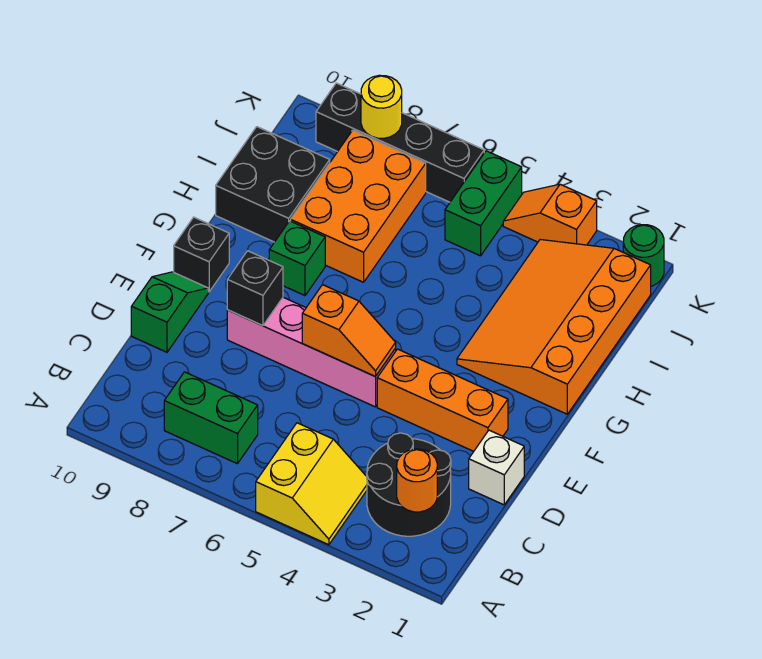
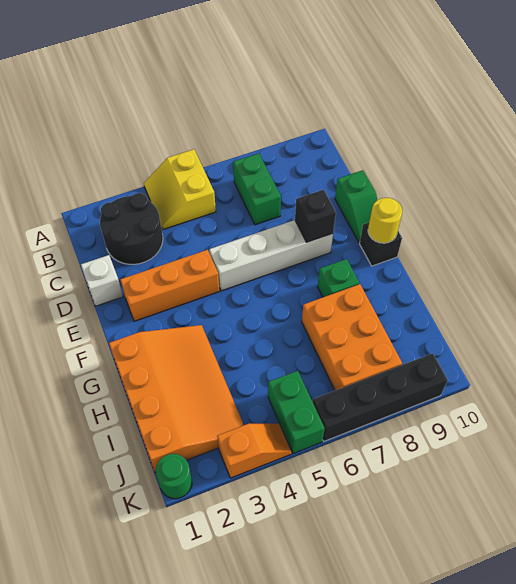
orange round brick B2 level 2 -> none
green brick B7:B8 level 1 -> green brick B7:C7 level 1
pink brick E5:E8 level 1 -> white brick E5:E8 level 1
orange slope E5:E6 level 2 top 6 -> none
black brick H9:I10 level 1 -> none
yellow round brick K8 level 2 -> yellow round brick F10 level 2

